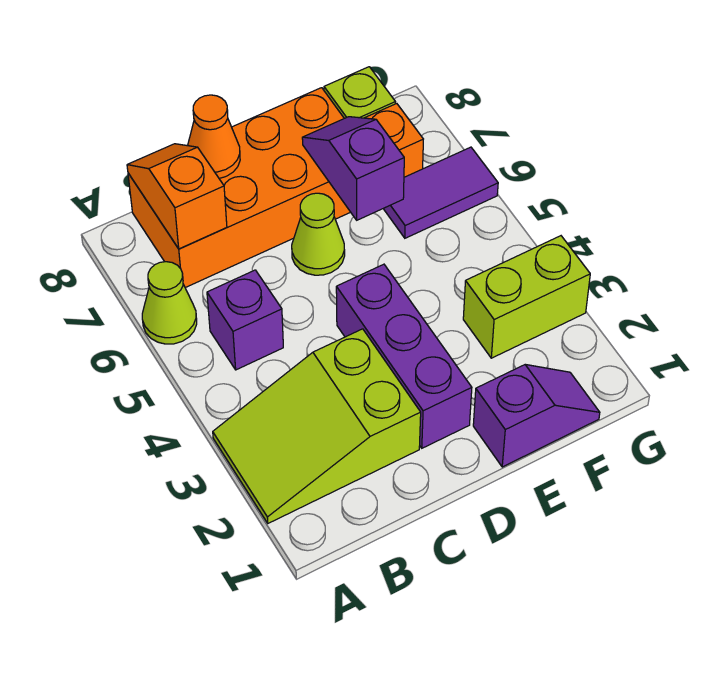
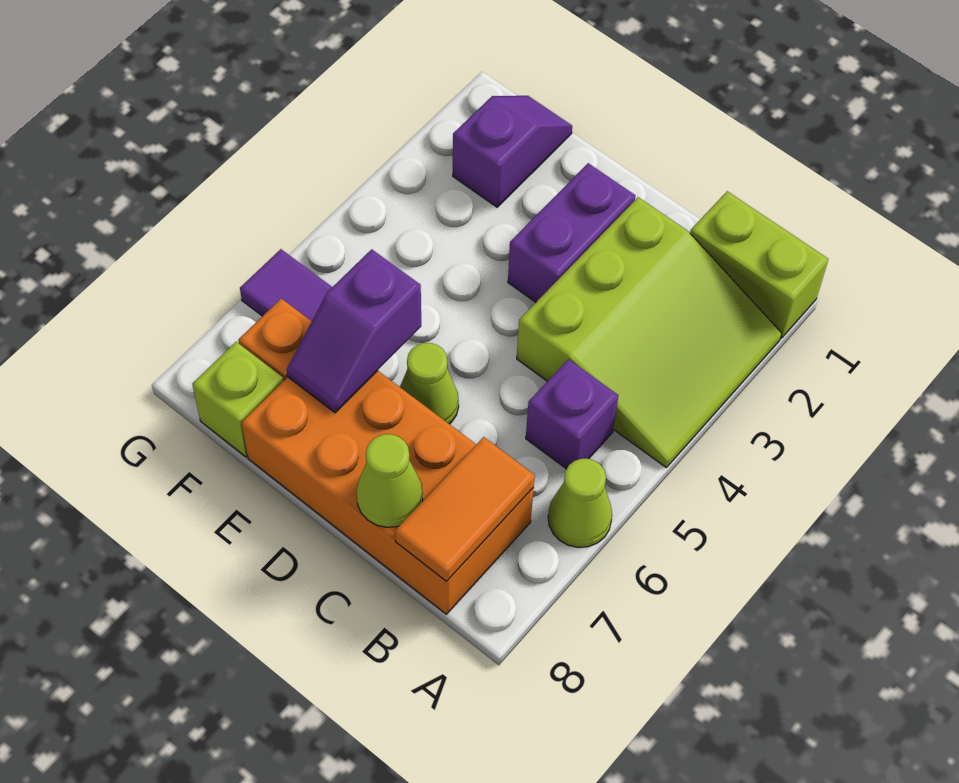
lime slope A2:C3 level 1 top C -> lime slope A2:C4 level 1 top C
orange slope B7:B8 level 2 top 7 -> orange tile B7:B8 level 2
orange cone C8 level 2 -> lime cone C8 level 2
purple brick D2:D4 level 1 -> purple brick D2:D3 level 1
purple slope E1:F1 level 1 top E -> purple slope F1:F2 level 1 top 2
lime brick F3:G3 level 1 -> lime brick A1:B1 level 1

